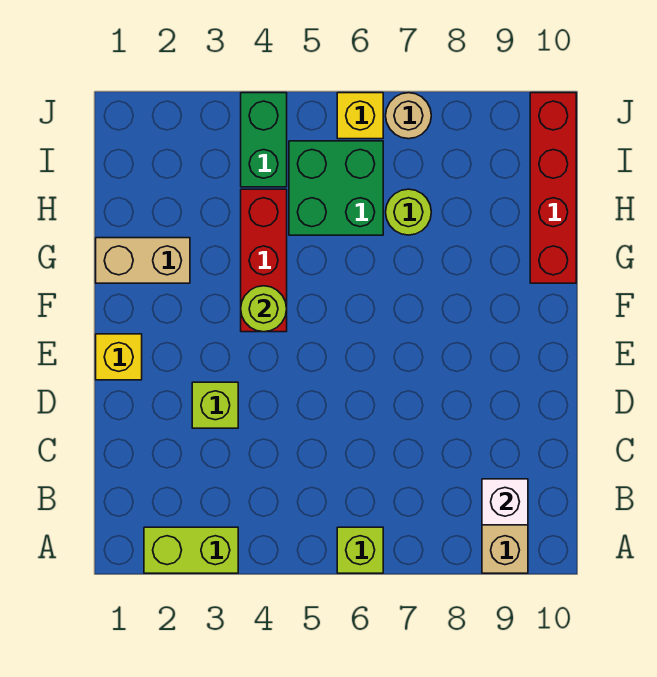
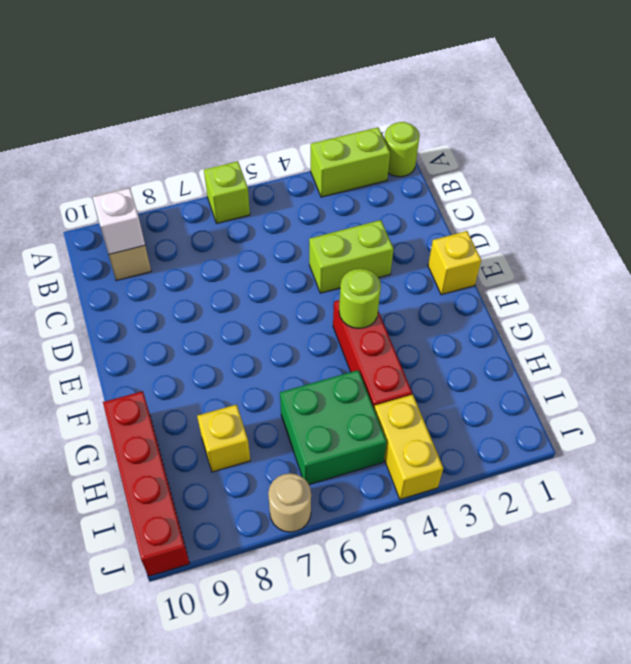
lime brick D3 level 1 -> lime brick D3:D4 level 1
tan brick G1:G2 level 1 -> none
lime round brick H7 level 1 -> lime round brick A1 level 1
green brick I4:J4 level 1 -> yellow brick I4:J4 level 1
yellow brick J6 level 1 -> yellow brick H8 level 1

